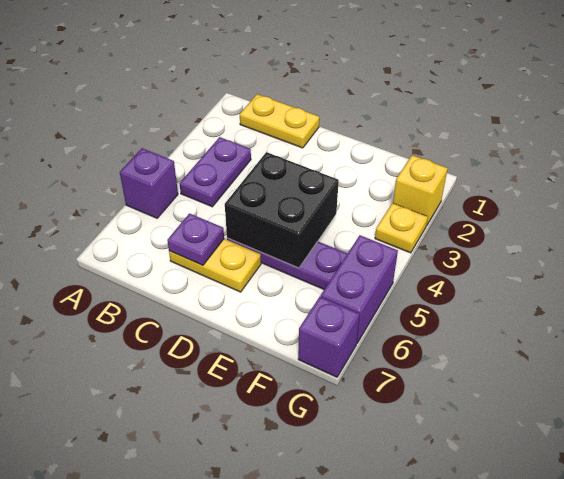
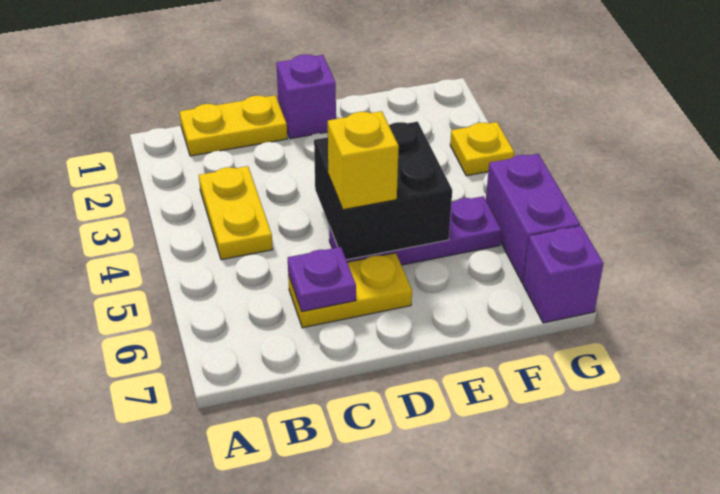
purple brick A5 level 1 -> purple brick D1 level 1
purple plate B3:B4 level 1 -> yellow plate B3:B4 level 1
yellow brick G2 level 1 -> yellow brick D5 level 3

